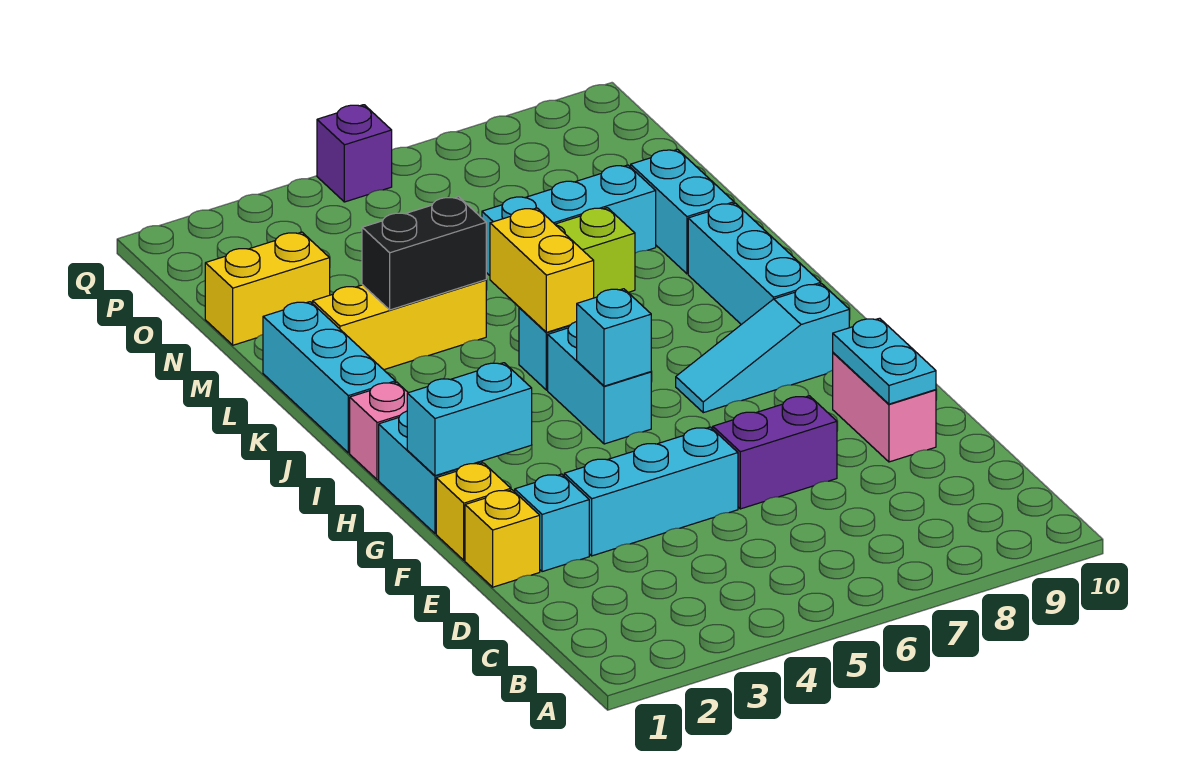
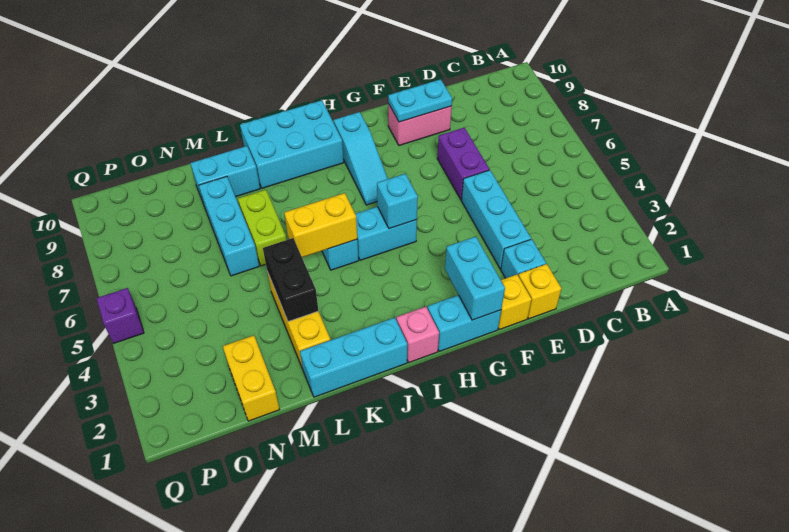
cyan brick I9:K9 level 1 -> cyan brick I9:K10 level 1

